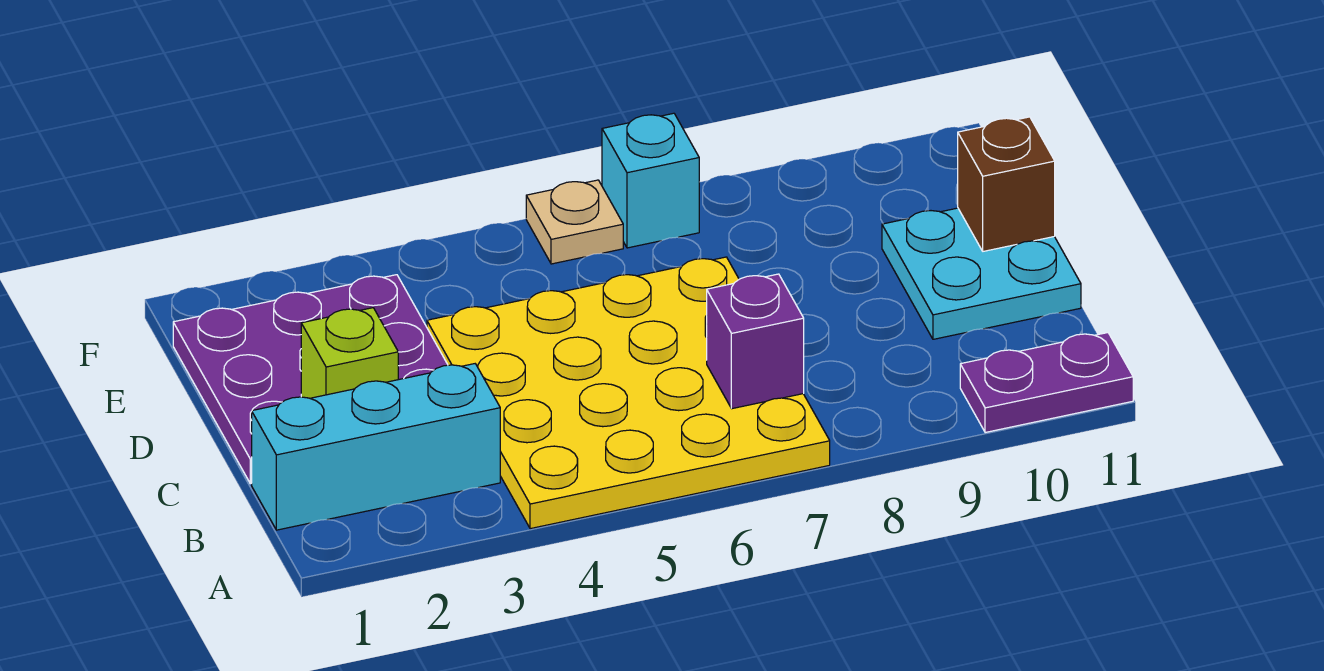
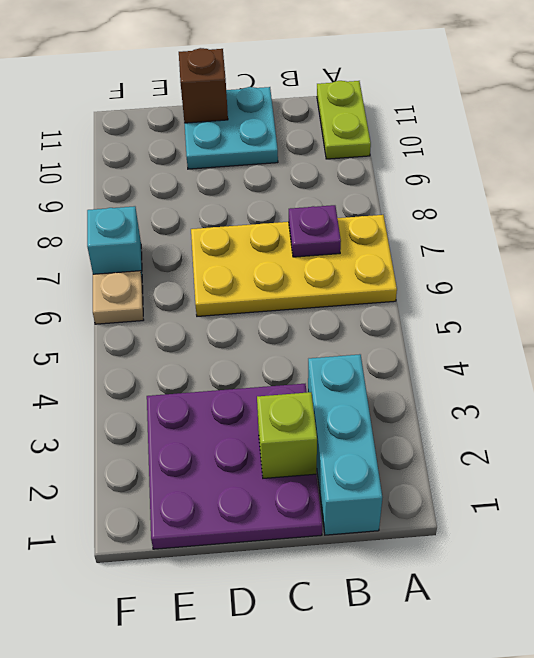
yellow plate A4:D7 level 1 -> yellow plate A6:D7 level 1
purple plate A10:A11 level 1 -> lime plate A10:A11 level 1
purple brick B7 level 2 -> purple plate B7 level 2

